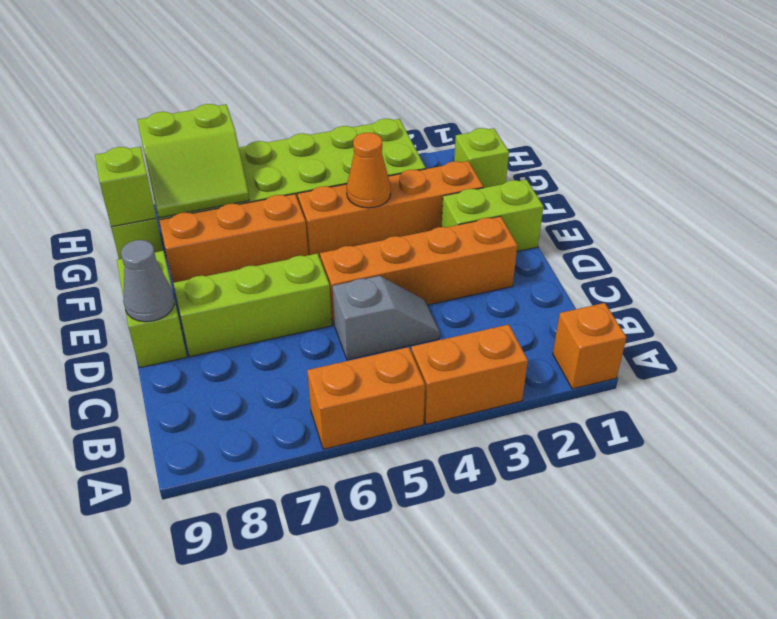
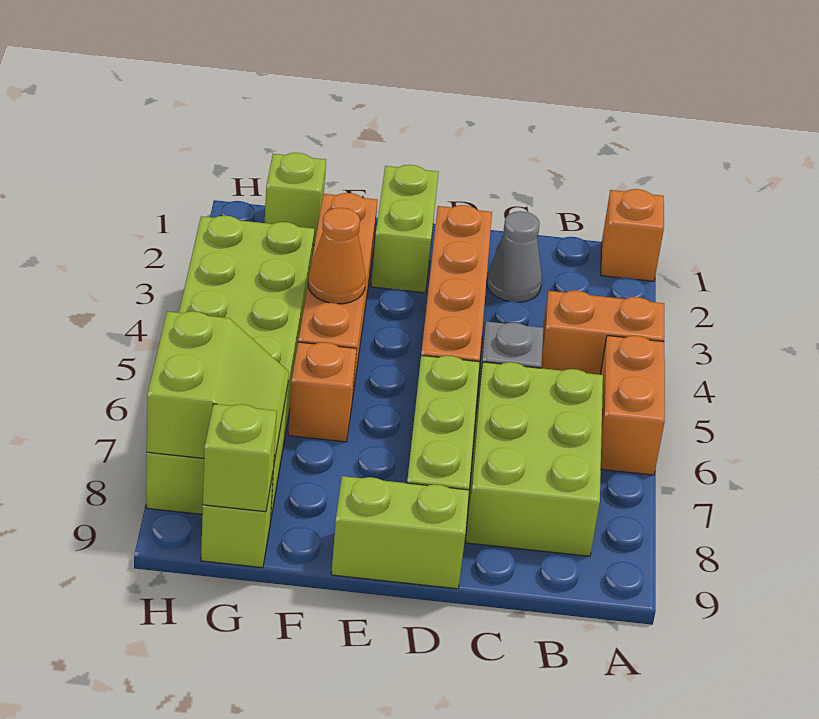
orange brick A3:A4 level 1 -> orange brick A4:B4 level 1
none -> lime brick B6:C8 level 1
grey cone D9 level 2 -> grey cone C2 level 1
orange brick F6:F8 level 1 -> orange brick F6 level 1

